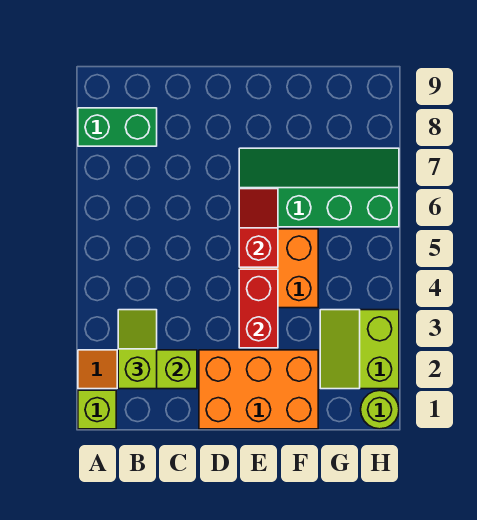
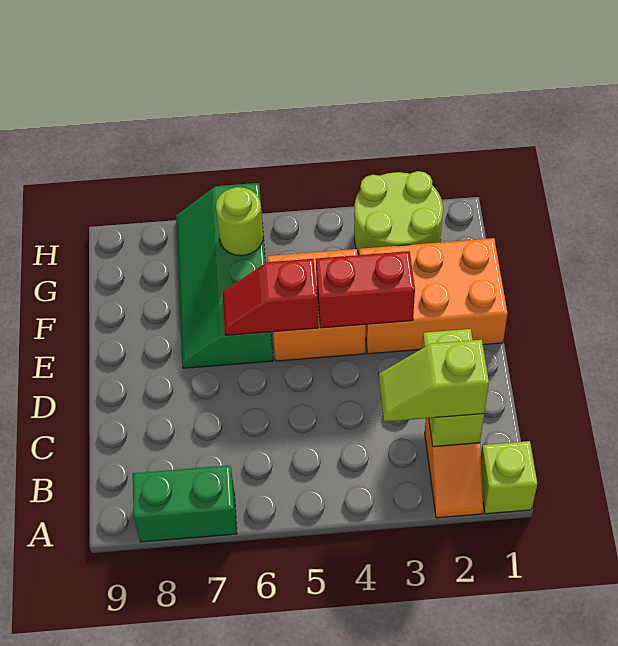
green brick A8:B8 level 1 -> green brick A7:A8 level 1
orange brick D1:F2 level 1 -> orange brick E1:F3 level 1
lime slope G2:H3 level 1 top H -> lime round brick G2:H3 level 1
lime round brick H1 level 1 -> lime round brick G6 level 2

